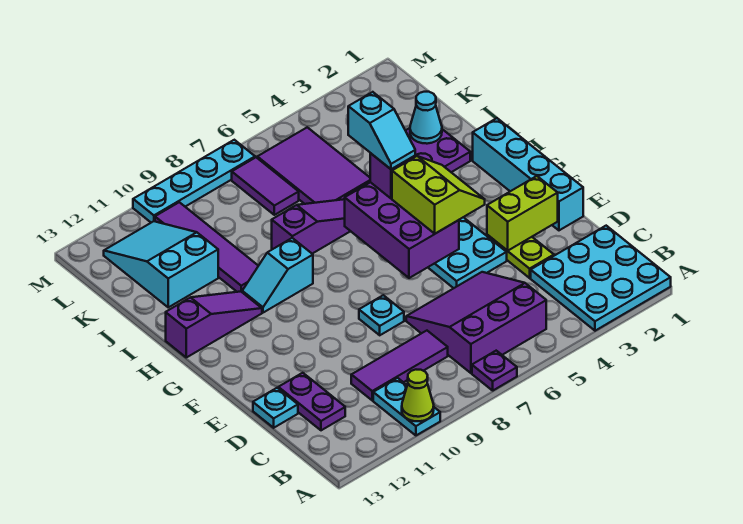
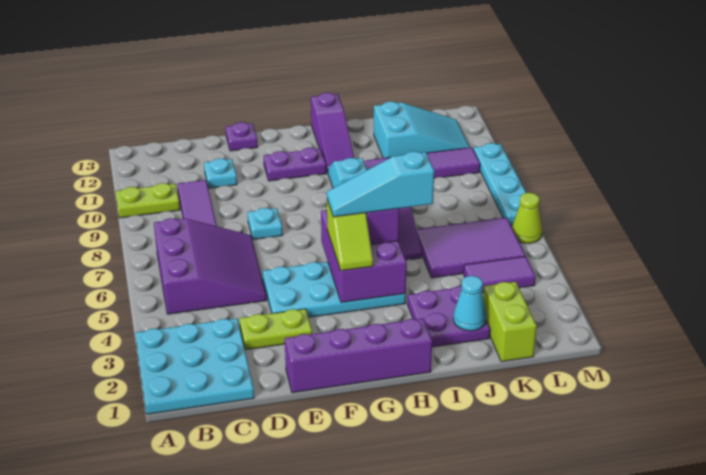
purple plate A7 level 1 -> purple plate E13 level 1
cyan plate A10:B10 level 1 -> lime plate A10:B10 level 1
lime cone A10 level 2 -> lime cone M6 level 1
purple plate C12:D12 level 1 -> purple plate F11:G11 level 1
cyan plate D13 level 1 -> cyan plate D11 level 1
cyan brick E1:H1 level 1 -> purple brick E1:H1 level 1
lime brick E2:E3 level 2 -> lime brick K1:K2 level 1
lime slope F4:G5 level 3 top 5 -> lime slope G4:G5 level 3 top 5
purple brick F5:H6 level 2 -> purple brick G4:H6 level 2
cyan slope H5:I5 level 4 top I -> cyan slope G5:I5 level 4 top I
purple tile K7:L7 level 1 -> purple tile K4:L4 level 1

